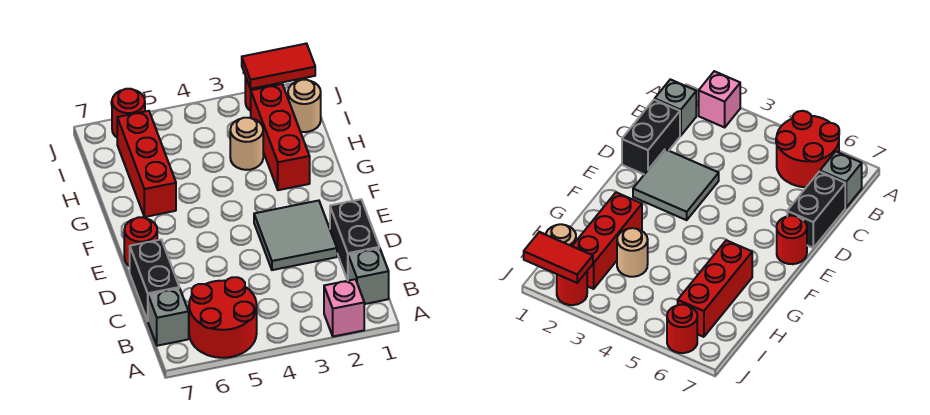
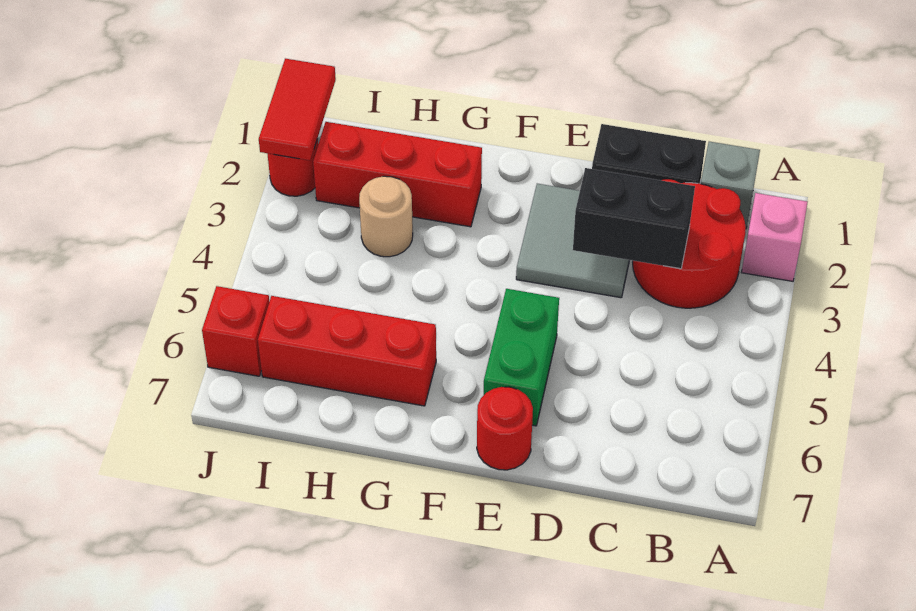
red round brick A5:B6 level 1 -> red round brick B2:C3 level 1
grey brick B7 level 1 -> none
black brick C7:D7 level 1 -> black brick C3:D3 level 2
none -> green brick E5:E6 level 1
tan round brick I1 level 1 -> none
red round brick J6 level 1 -> red brick J6 level 1

